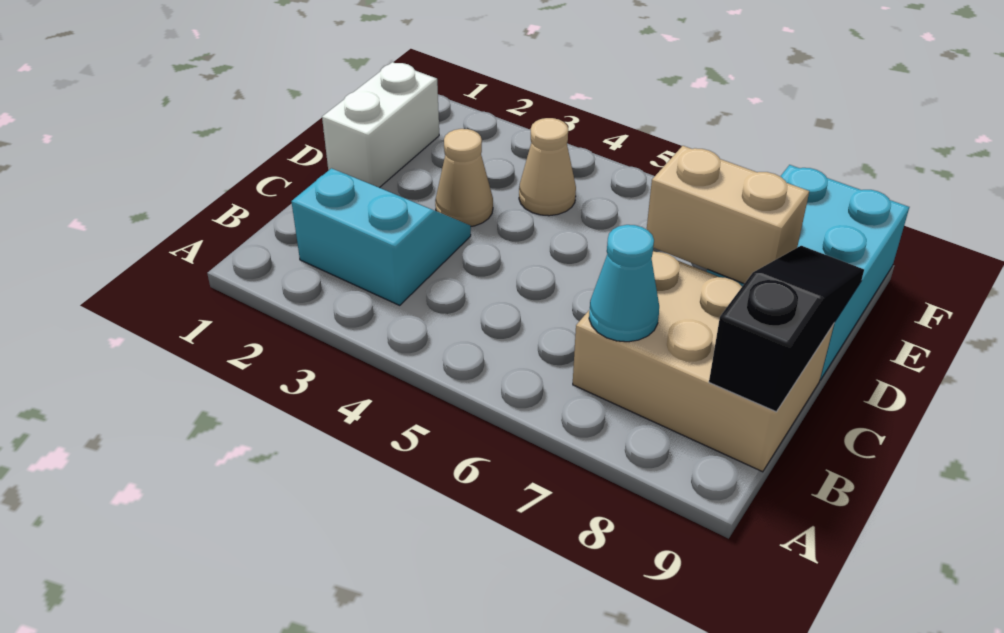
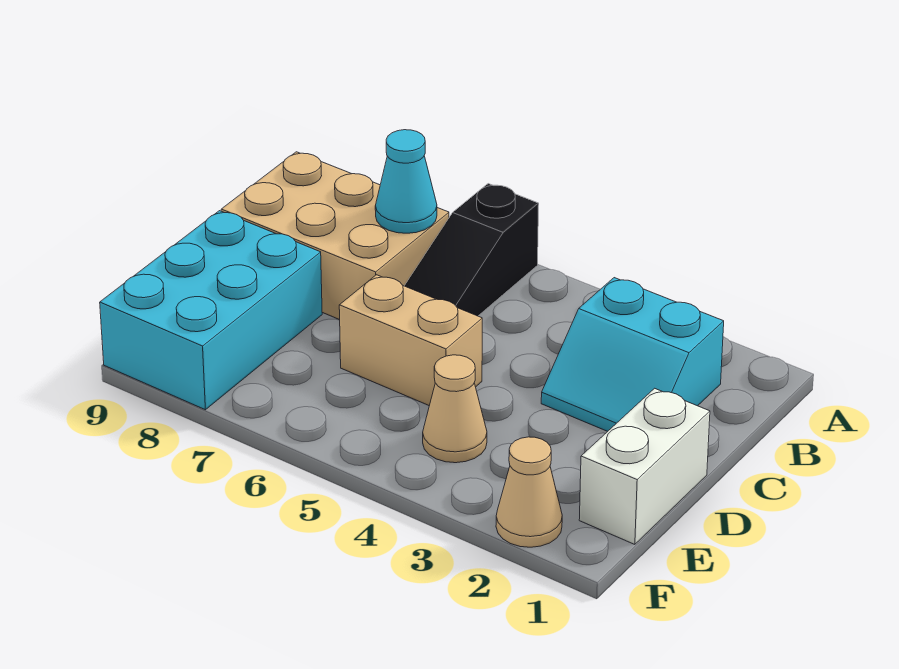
black slope B9:D9 level 2 top B -> black slope A6:C6 level 1 top A
tan cone D3 level 1 -> tan cone F2 level 1
tan brick D7:D8 level 2 -> tan brick D5:D6 level 1

